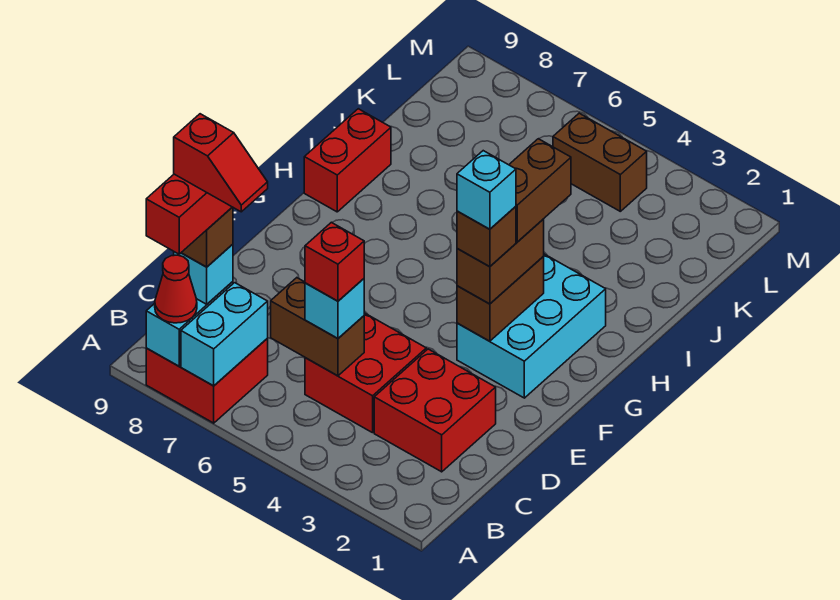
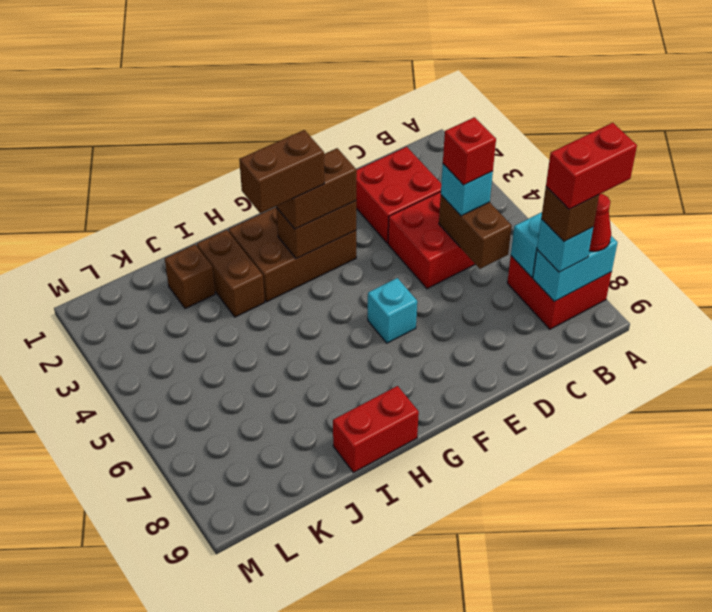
red slope B7:B8 level 6 top 8 -> none
cyan brick F2:H3 level 1 -> brown brick F2:H3 level 1
brown brick F3 level 4 -> brown brick J2 level 1
cyan brick F3 level 5 -> cyan brick F6 level 1
brown brick L4:L5 level 1 -> brown brick I2:I3 level 1

